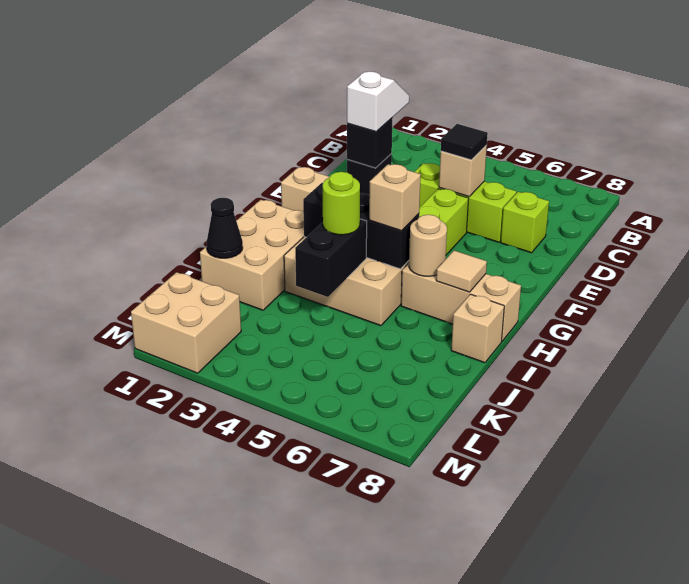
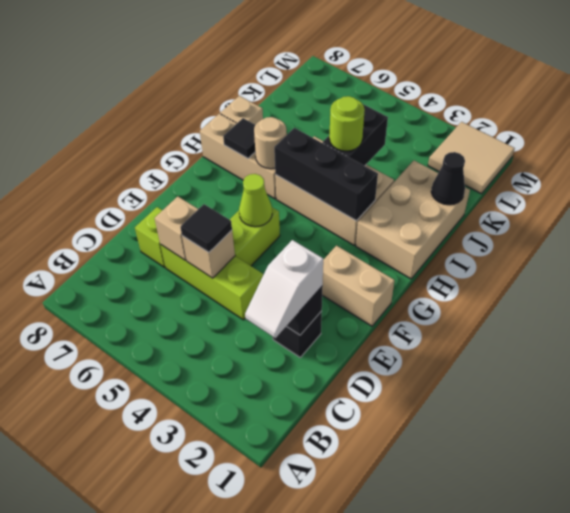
none -> lime cone F5 level 2
tan brick H5 level 3 -> tan brick D6 level 2
tan tile H7 level 2 -> black tile H7 level 2
tan brick L1:M2 level 1 -> tan tile L1:M2 level 1

